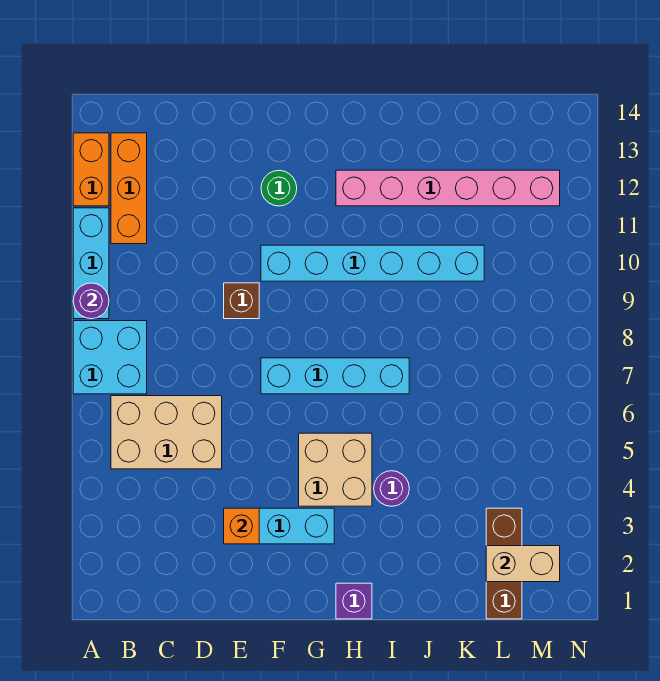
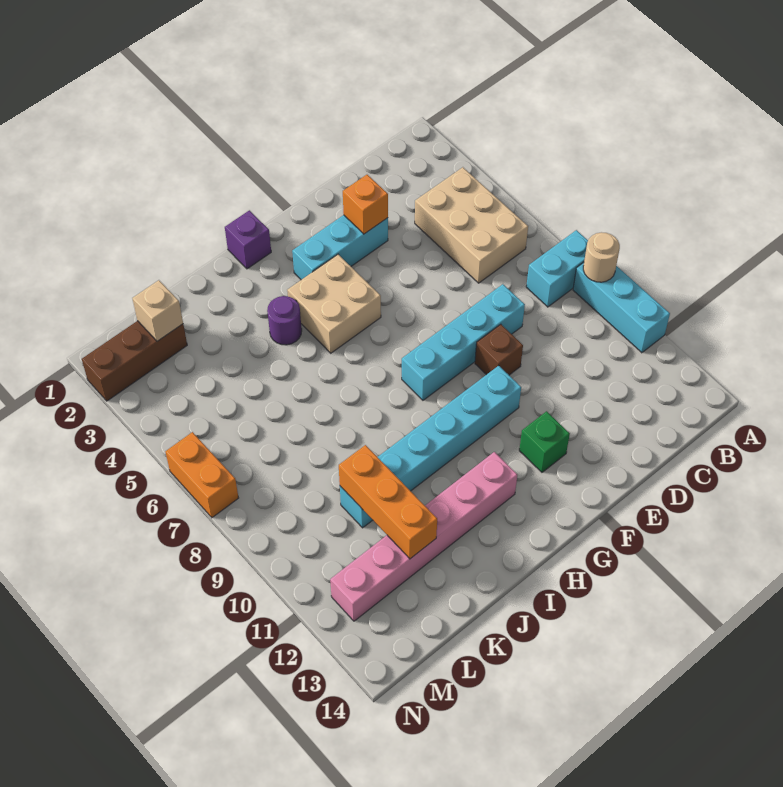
cyan brick A7:B8 level 1 -> cyan brick A8:B8 level 1
purple round brick A9 level 2 -> tan round brick A9 level 2
orange brick A12:A13 level 1 -> orange brick N6:N7 level 1
tan brick B5:D6 level 1 -> tan brick B4:C6 level 1
orange brick B11:B13 level 1 -> orange brick K10:K12 level 2
cyan brick F7:I7 level 1 -> cyan brick D8:G8 level 1
green round brick F12 level 1 -> green brick F12 level 1
brown brick L1:L3 level 1 -> brown brick L2:N2 level 1
tan brick L2:M2 level 2 -> tan brick L2 level 2

